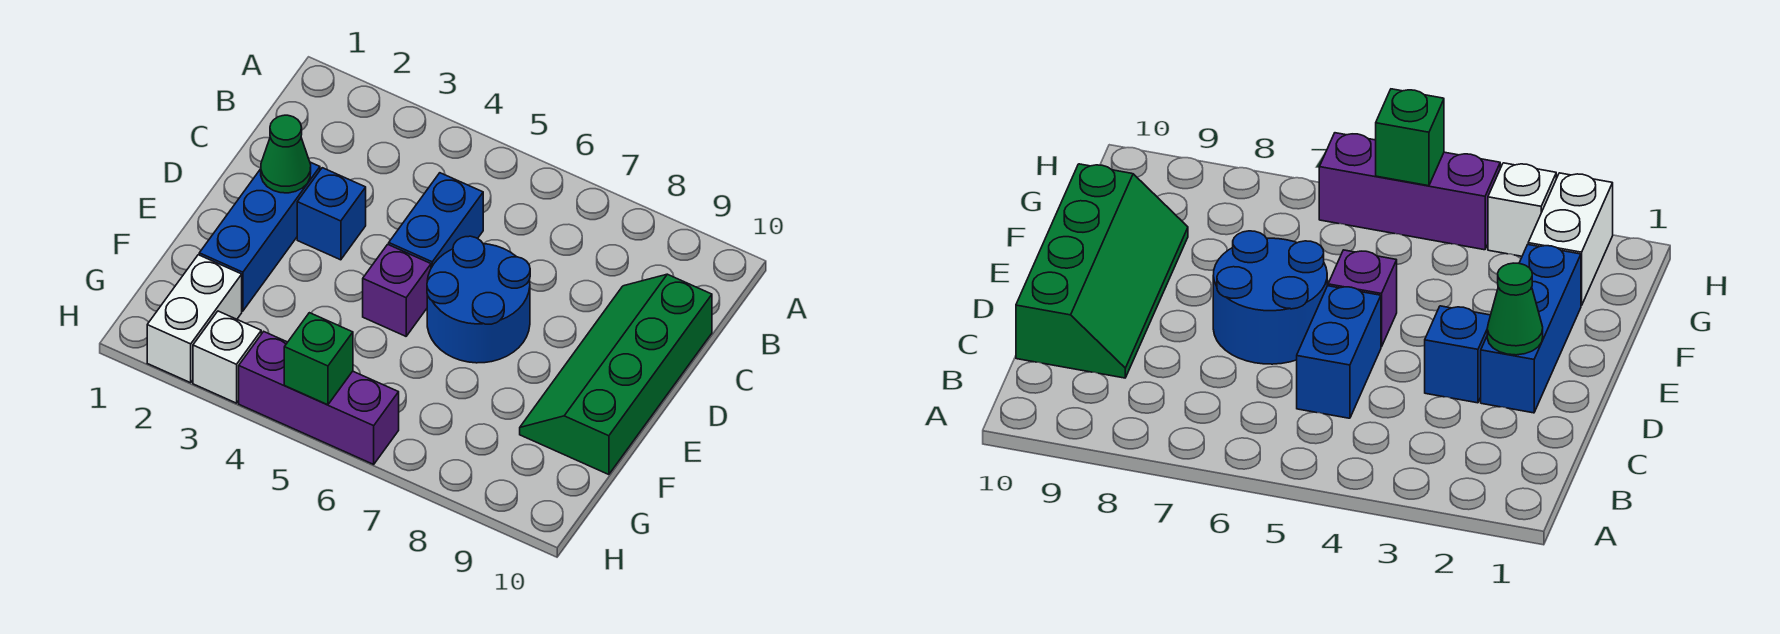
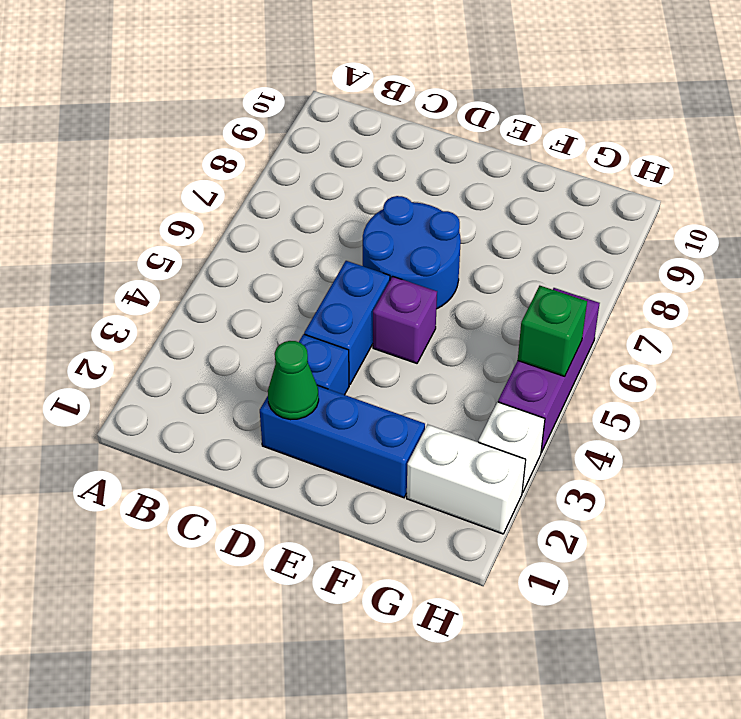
blue brick C5:D5 level 1 -> blue brick D4:D5 level 1
green slope C9:F10 level 1 top 10 -> none

